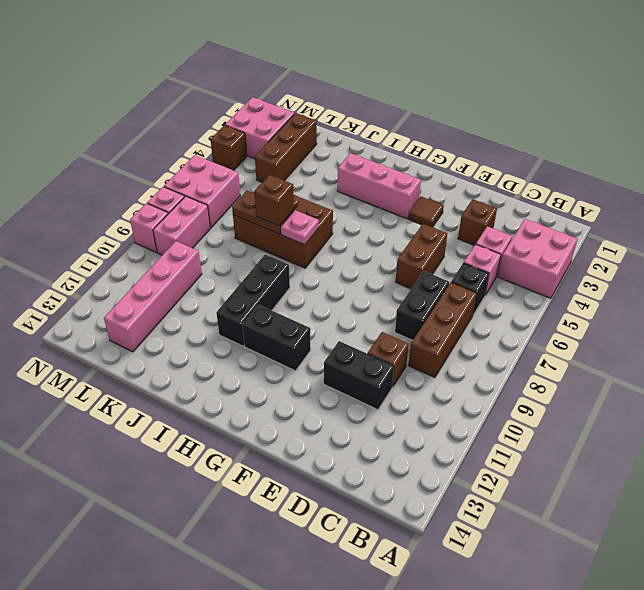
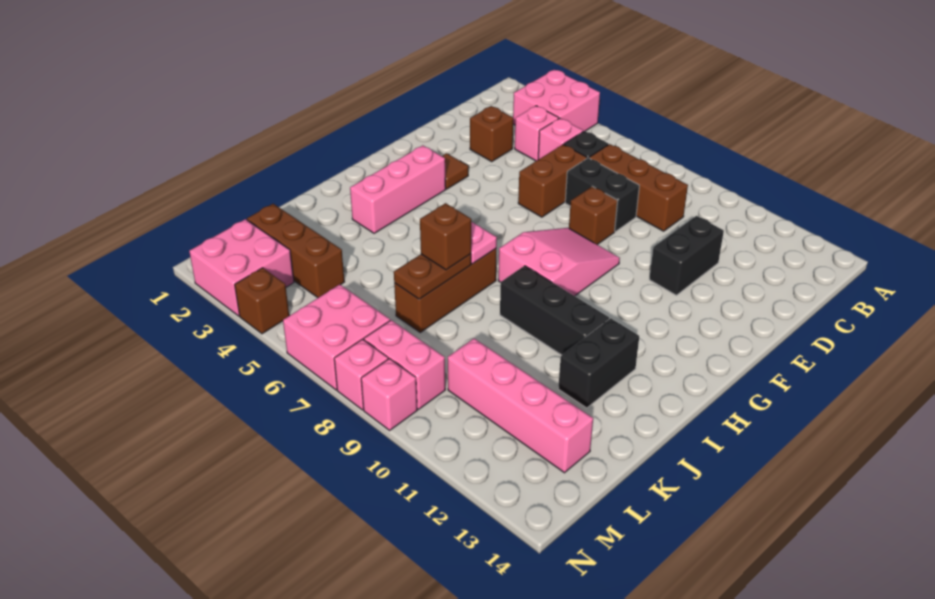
brown brick D10 level 1 -> brown brick E8 level 1
brown brick E5:E6 level 1 -> brown brick D6:E6 level 1
none -> pink slope F8:H9 level 1 top H
black brick G11:H11 level 1 -> black brick I12:J12 level 1
brown brick I6:K7 level 1 -> brown brick I7:K7 level 1

